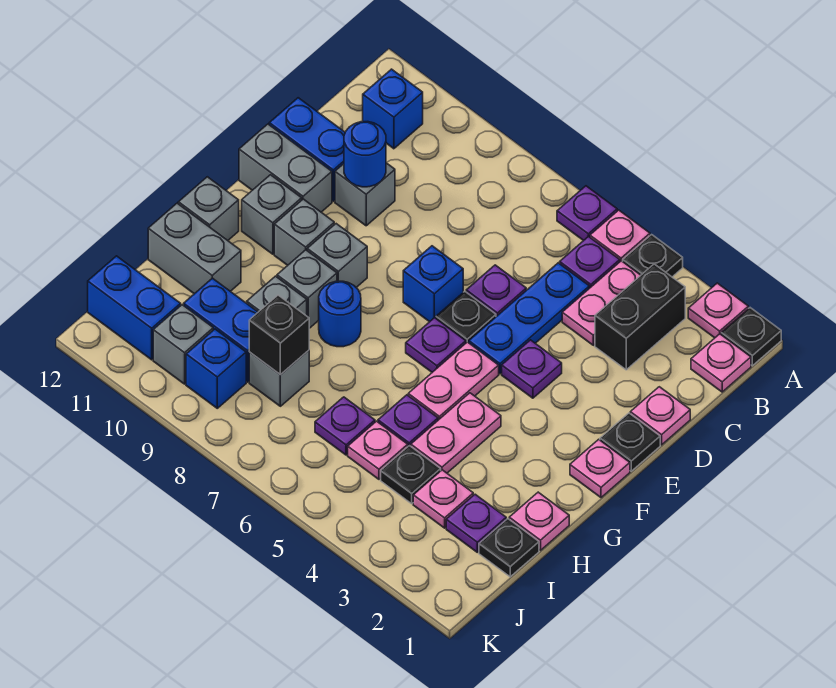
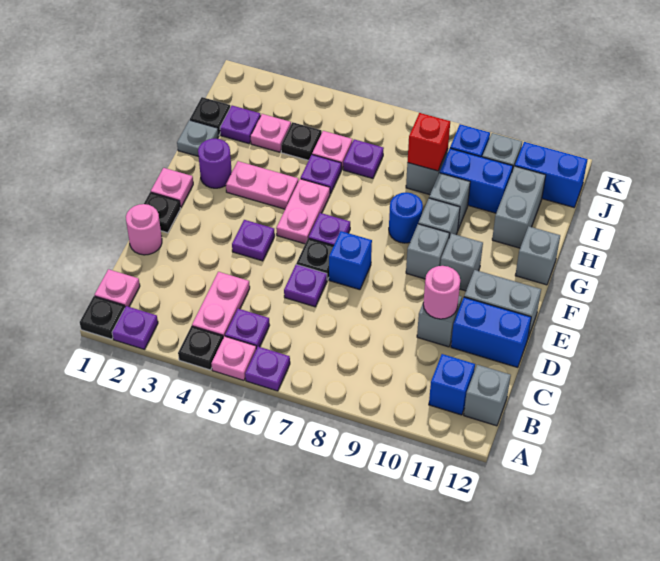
pink plate A2 level 1 -> purple plate A2 level 1
black brick B3:C3 level 1 -> none
blue plate C5:E5 level 1 -> none
pink plate D1 level 1 -> pink round brick D1 level 1
blue round brick D10 level 2 -> pink round brick D10 level 2
grey brick F11 level 1 -> grey brick B12 level 1
none -> purple round brick G2 level 1
pink plate G4:H4 level 1 -> pink plate G3:G4 level 1
pink plate H1 level 1 -> grey plate H1 level 1
grey brick H11:H12 level 1 -> grey brick H11:I11 level 1
black brick I8 level 2 -> red brick I8 level 2

